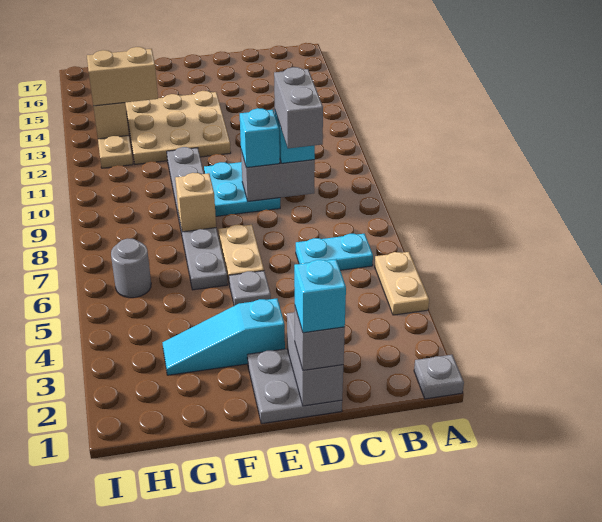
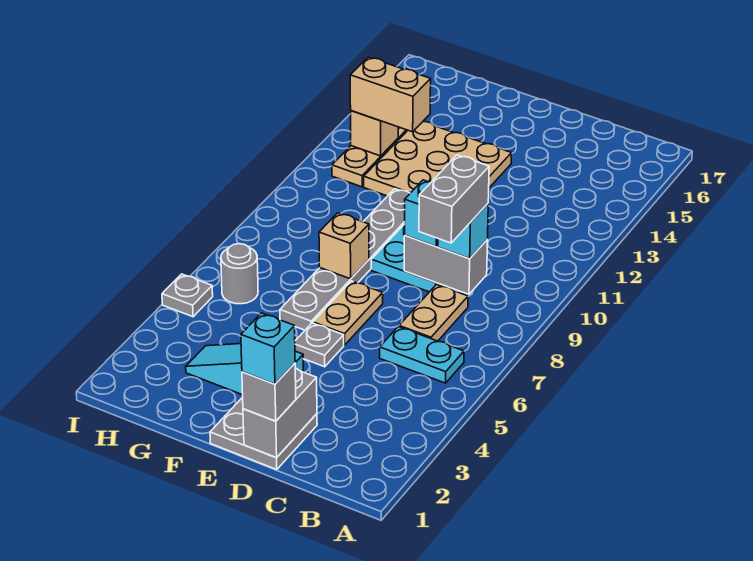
grey plate A1 level 1 -> grey plate I5 level 1
tan plate A4:A5 level 1 -> tan plate C7:C8 level 1

